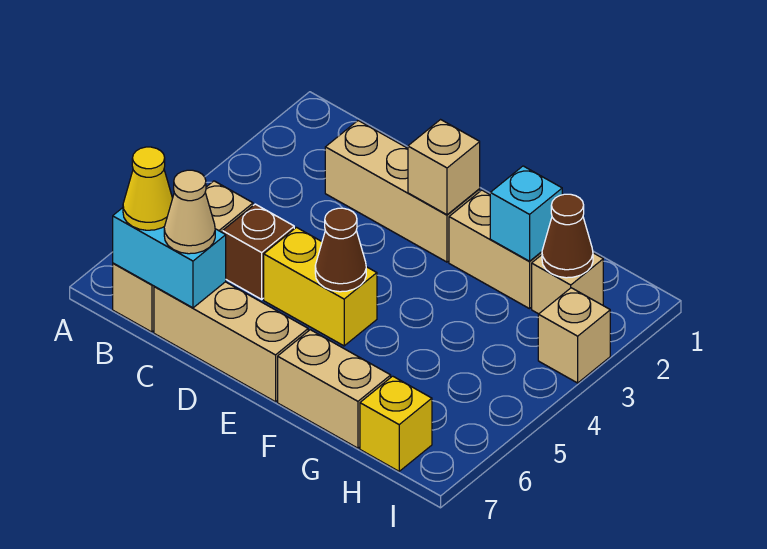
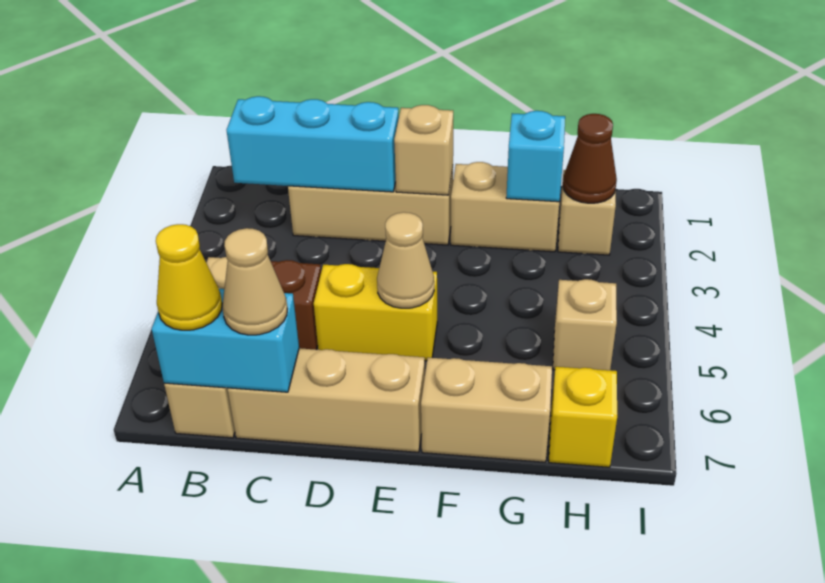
none -> cyan brick B2:D2 level 2
brown cone E5 level 2 -> tan cone E5 level 2
tan brick I3 level 1 -> tan brick H5 level 1

